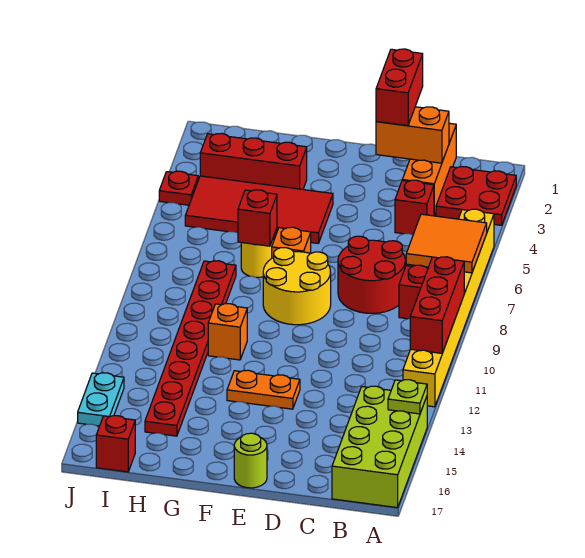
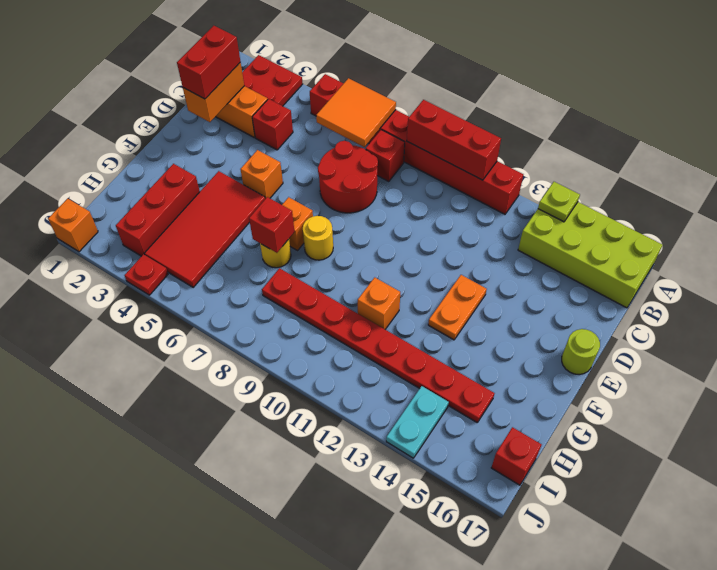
yellow brick A5:A12 level 1 -> red brick A5:A12 level 1
red brick D1:D2 level 3 -> red brick C2:D2 level 3
none -> orange brick E5 level 1
yellow round brick E8:F9 level 1 -> yellow round brick F8 level 1
none -> orange brick J1 level 1
cyan plate J14:J15 level 1 -> cyan plate I14:J14 level 1

